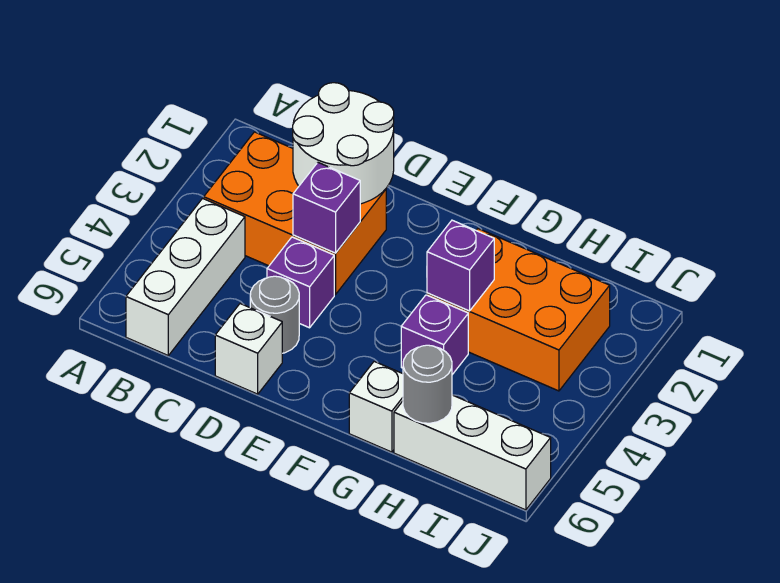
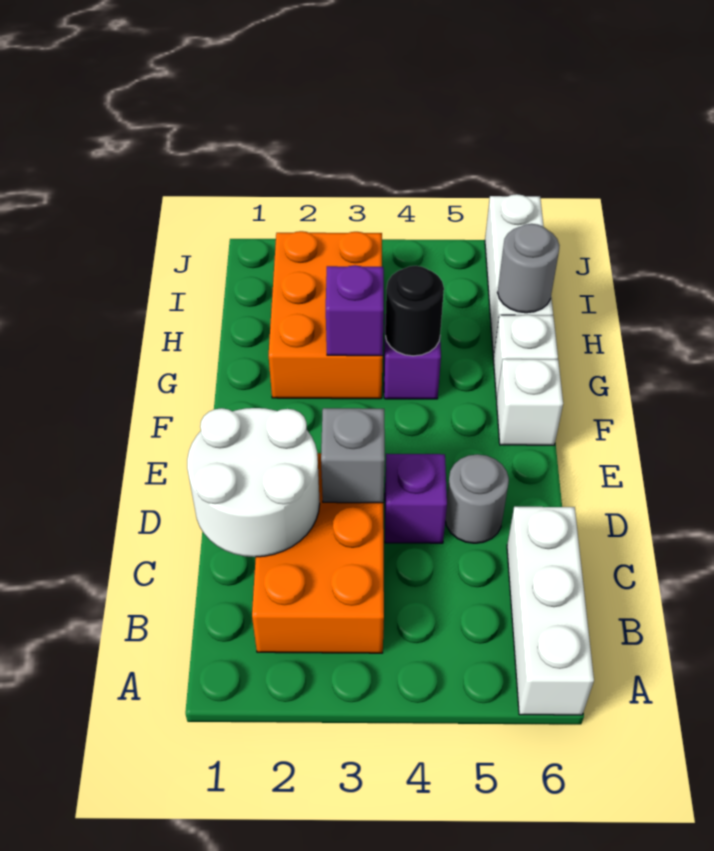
white brick B4:B6 level 1 -> white brick A6:C6 level 1
purple brick D3 level 2 -> grey brick D3 level 2
white brick D6 level 1 -> white brick F6 level 1
none -> black round brick G4 level 2

